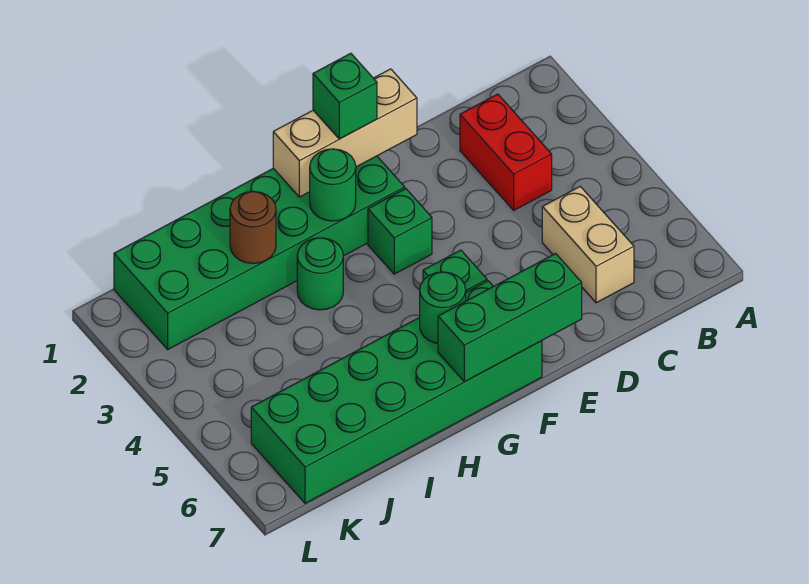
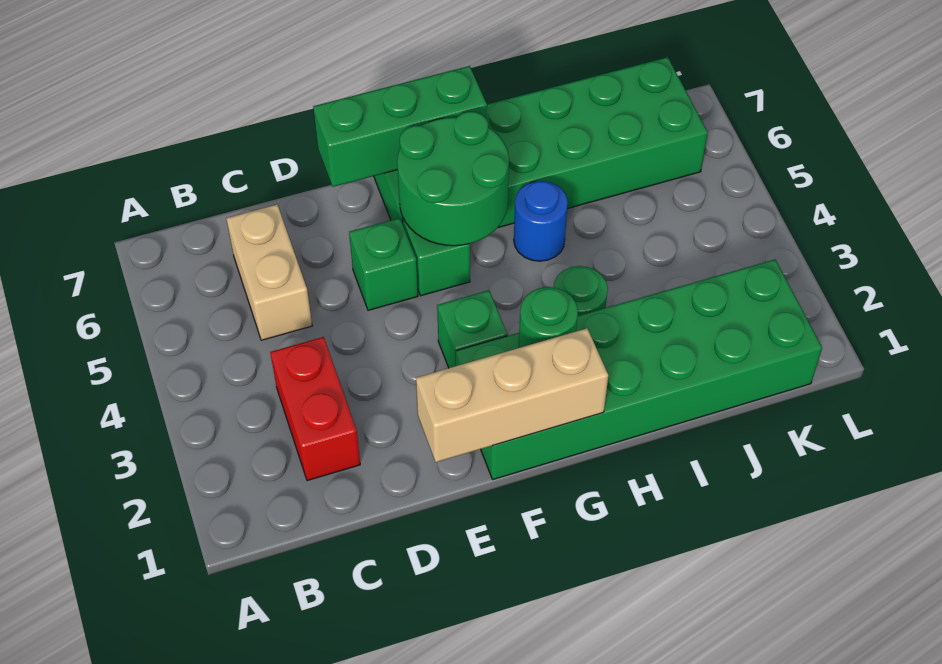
green brick F1 level 3 -> green brick E5 level 1
green round brick G6 level 2 -> green round brick F5:G6 level 2
none -> blue round brick H5 level 1
brown round brick I2 level 2 -> none

